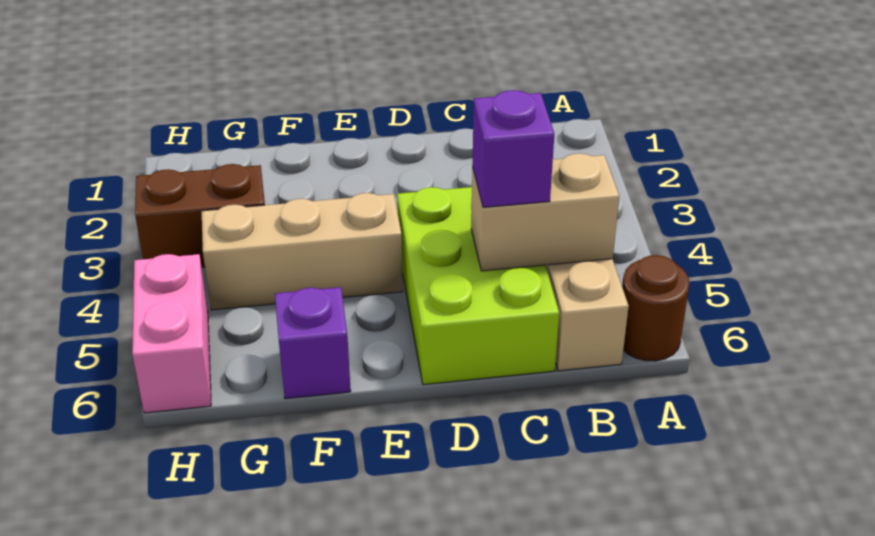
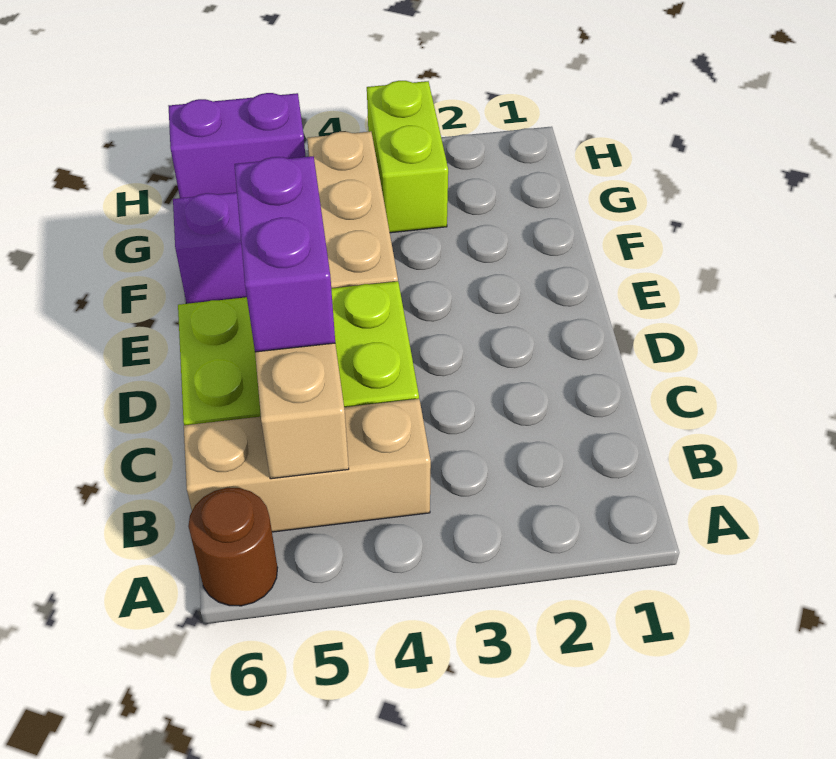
purple brick C5 level 3 -> purple brick C5:D5 level 3
brown brick G3:H3 level 1 -> lime brick G3:H3 level 1
pink brick H5:H6 level 1 -> purple brick H5:H6 level 1

